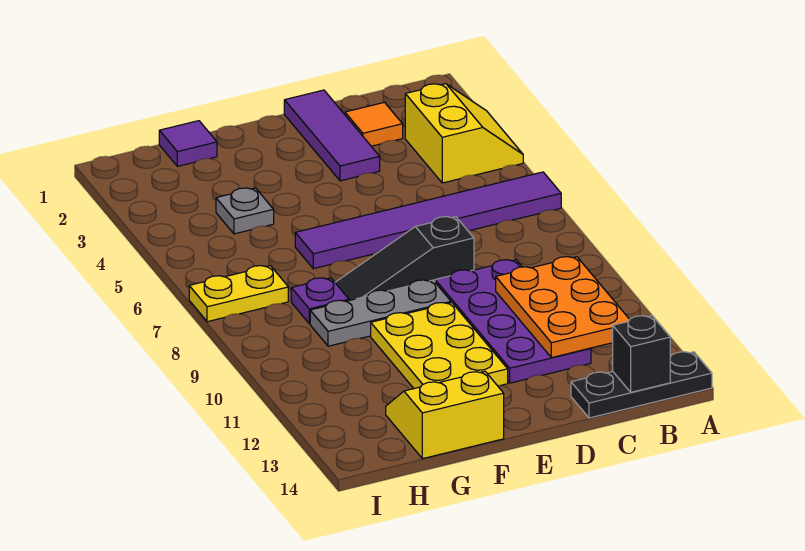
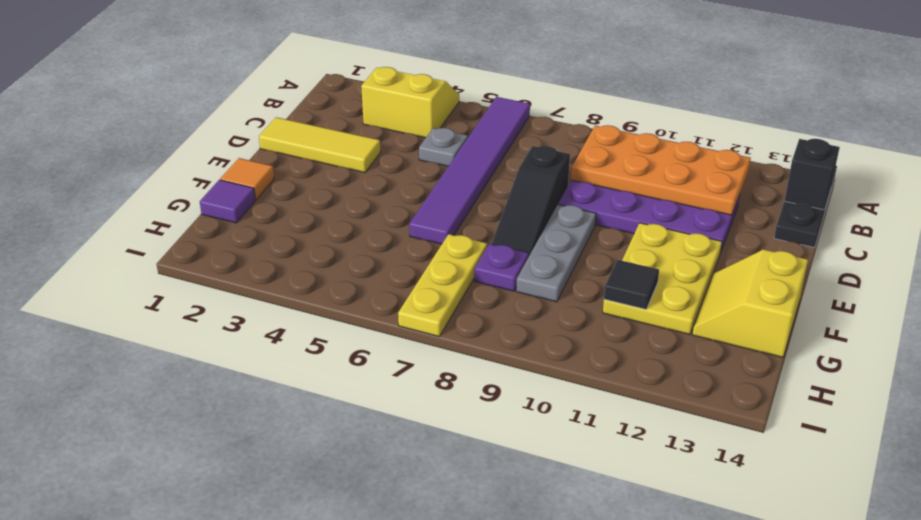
orange plate B10:C12 level 2 -> orange plate B9:C12 level 2
orange tile C2 level 1 -> orange tile F1 level 1
purple tile D1:D3 level 1 -> yellow tile D1:D3 level 1
yellow plate E10:F12 level 1 -> yellow plate E11:G12 level 1
grey plate G4 level 1 -> grey plate C5 level 1
none -> black tile G11 level 2
yellow plate H7:I7 level 1 -> yellow plate G7:I7 level 1

